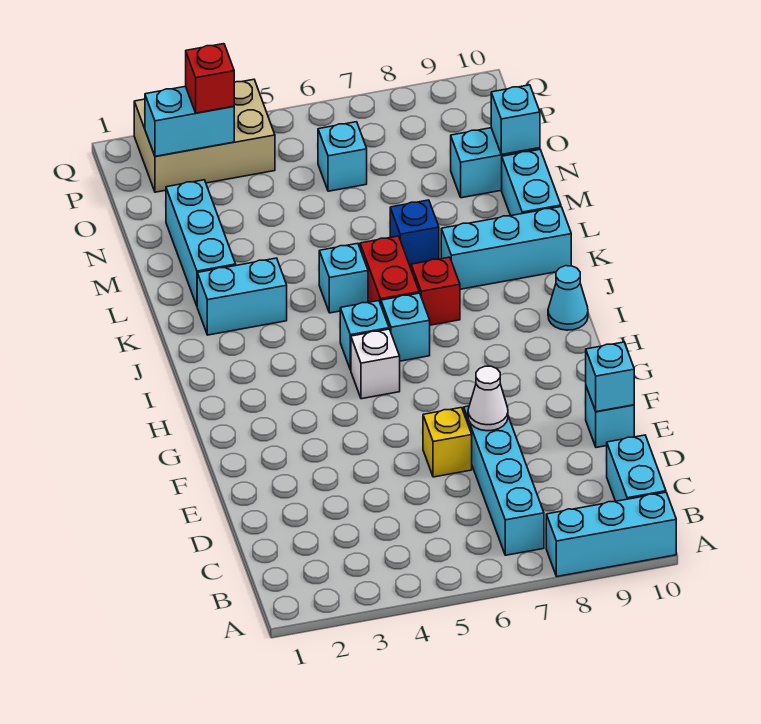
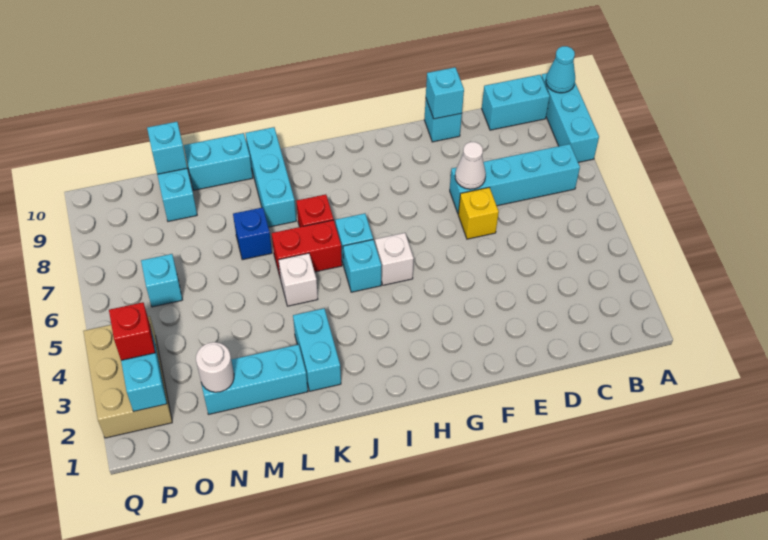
cyan cone I10 level 1 -> cyan cone A10 level 2
cyan brick K5 level 1 -> white brick K5 level 1
none -> white round brick N2 level 2

